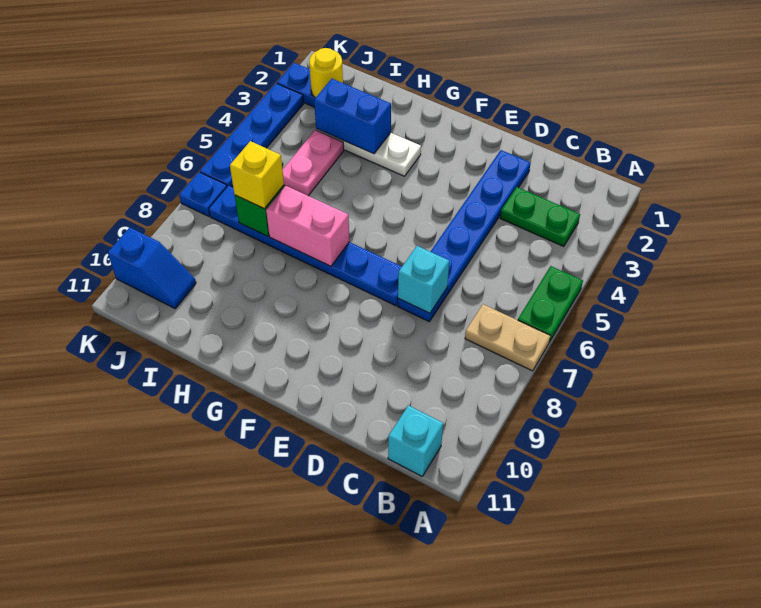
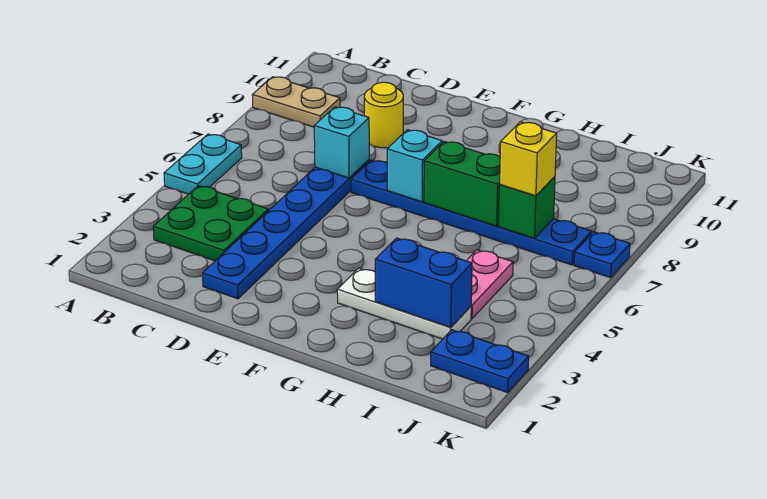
green plate A5:A6 level 1 -> cyan plate A5:A6 level 1
tan plate A7:B7 level 1 -> tan plate A9:B9 level 1
green plate B3:C3 level 1 -> green plate B3:C4 level 1
cyan brick B11 level 1 -> cyan brick F7 level 2
pink brick G7:H7 level 2 -> green brick G7:H7 level 2
yellow round brick J2 level 2 -> yellow round brick D9 level 1
blue slope J10:K10 level 1 top K -> none
blue plate K3:K6 level 1 -> none

